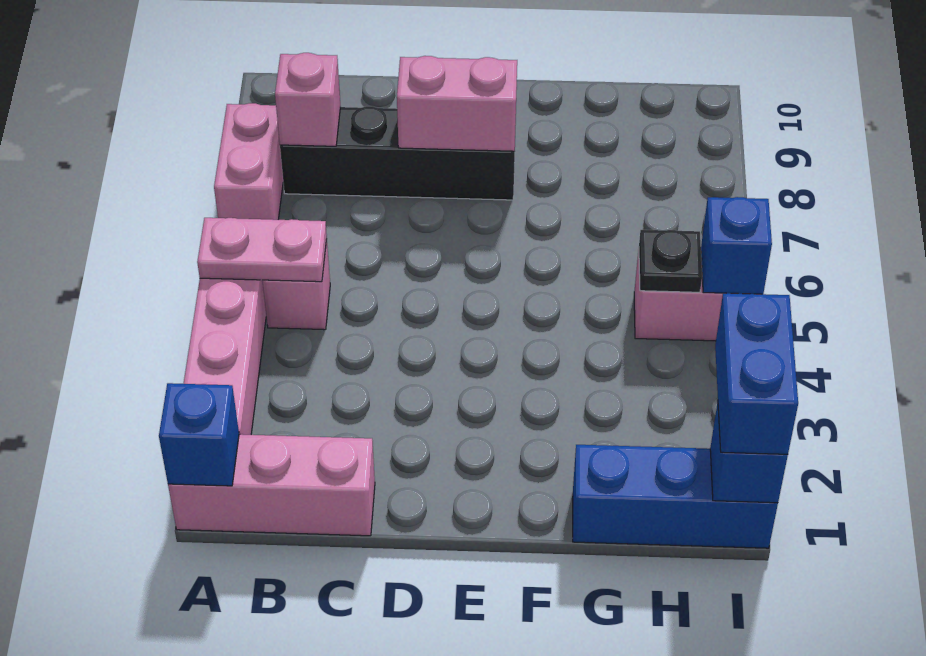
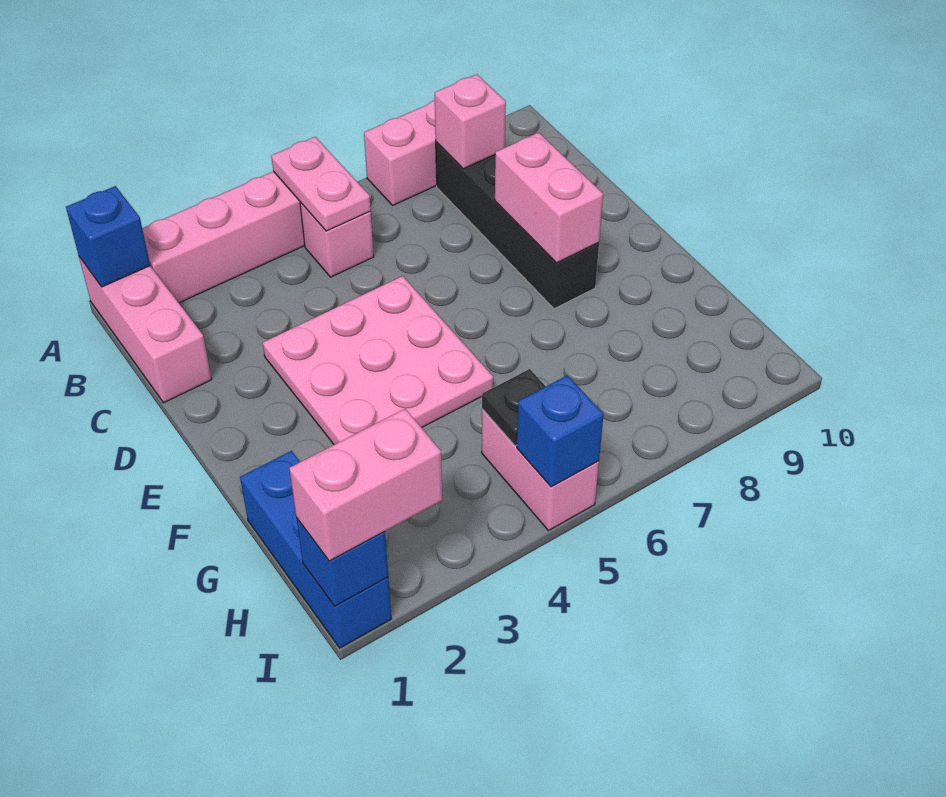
none -> pink plate D3:F5 level 1
blue brick I1:I2 level 3 -> pink brick I1:I2 level 3

